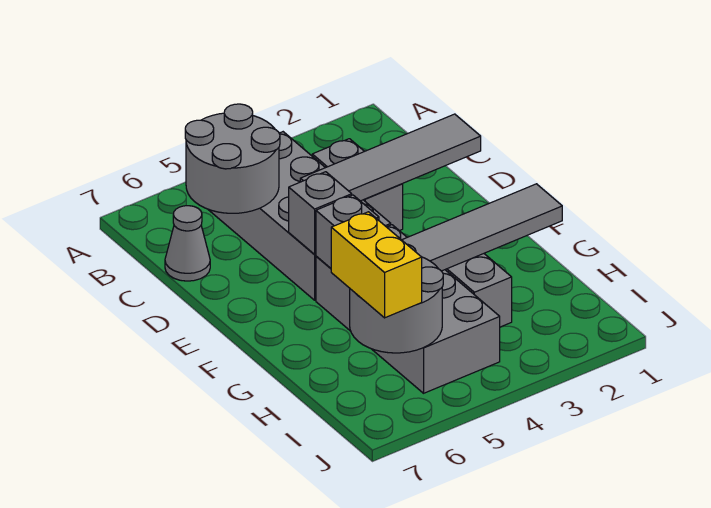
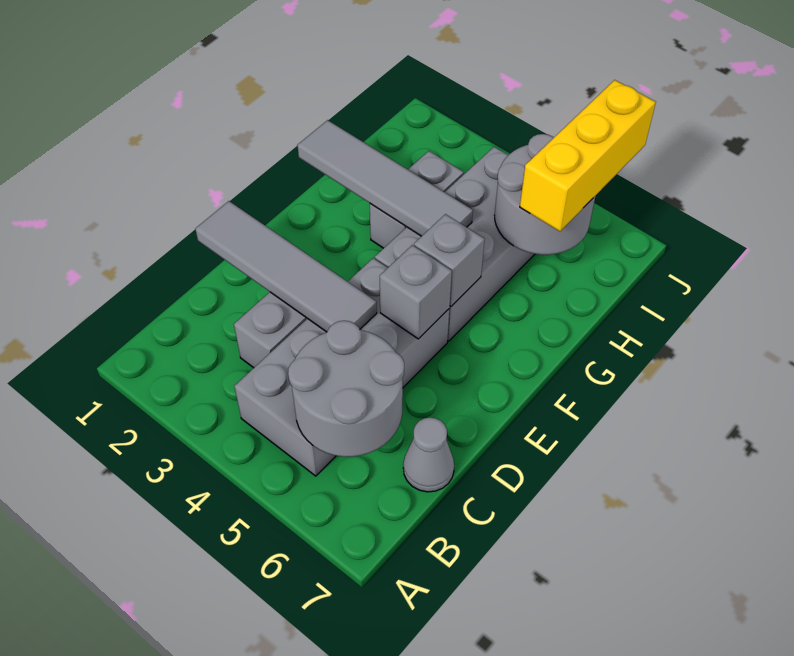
yellow brick H6:I6 level 3 -> yellow brick H6:J6 level 3

